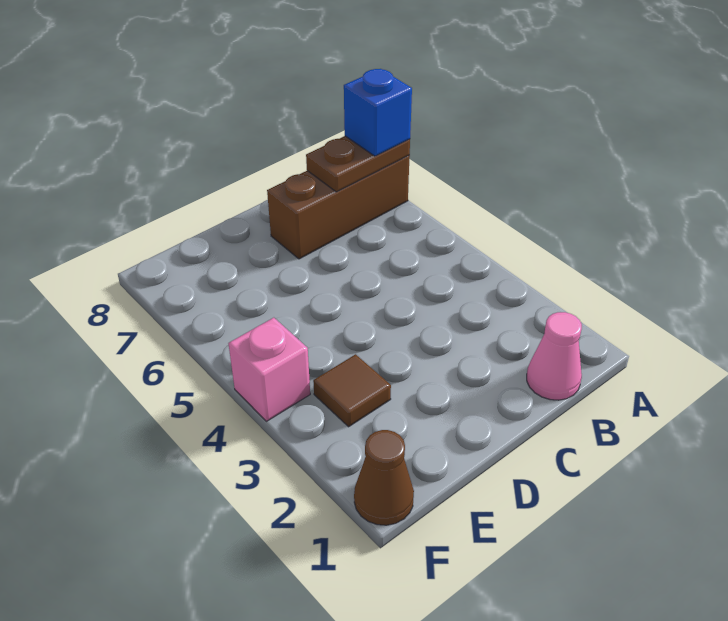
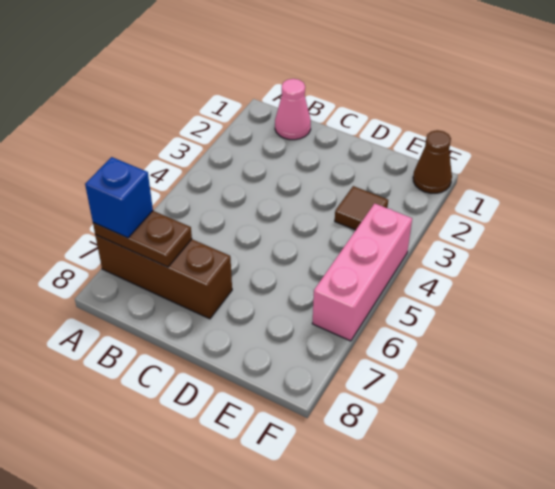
pink brick F4 level 1 -> pink brick F4:F6 level 1

